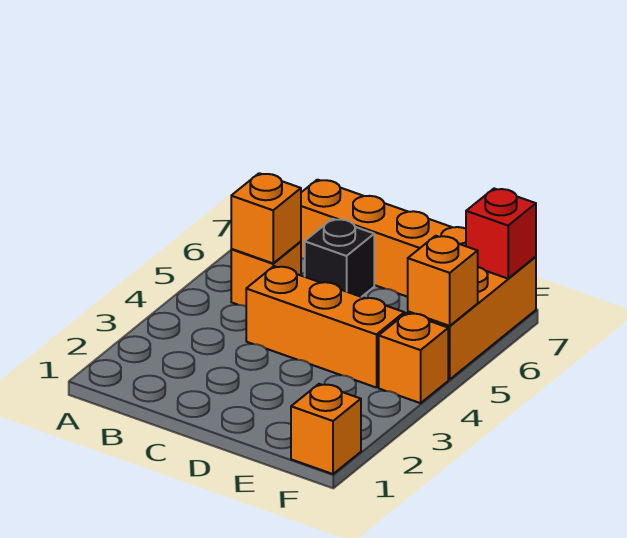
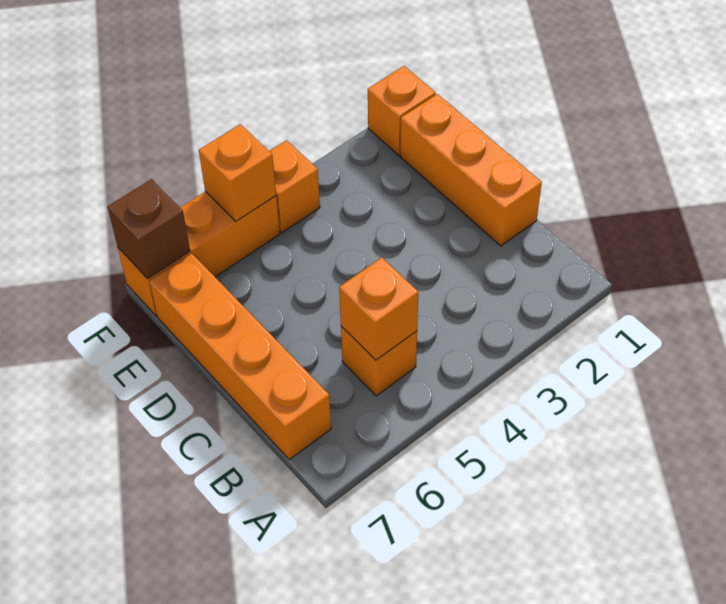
orange brick C4:E4 level 1 -> orange brick C1:E1 level 1
black brick C6 level 1 -> none
red brick F7 level 2 -> brown brick F7 level 2

